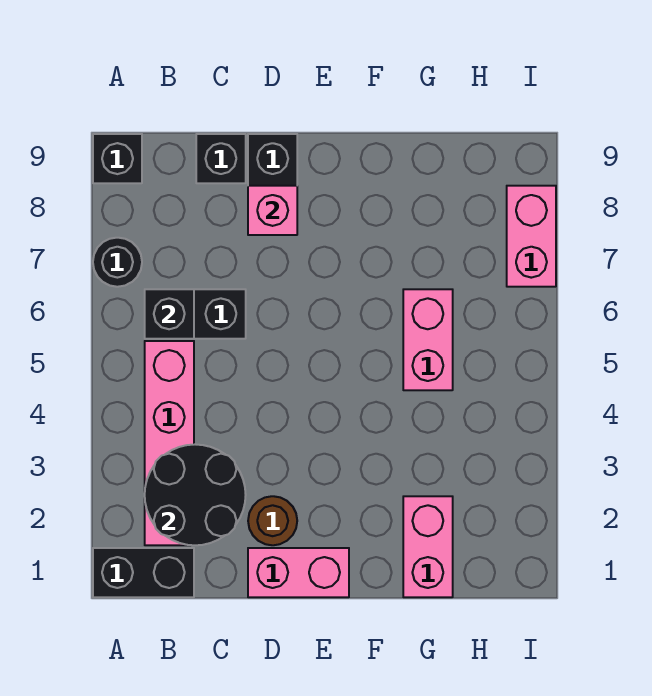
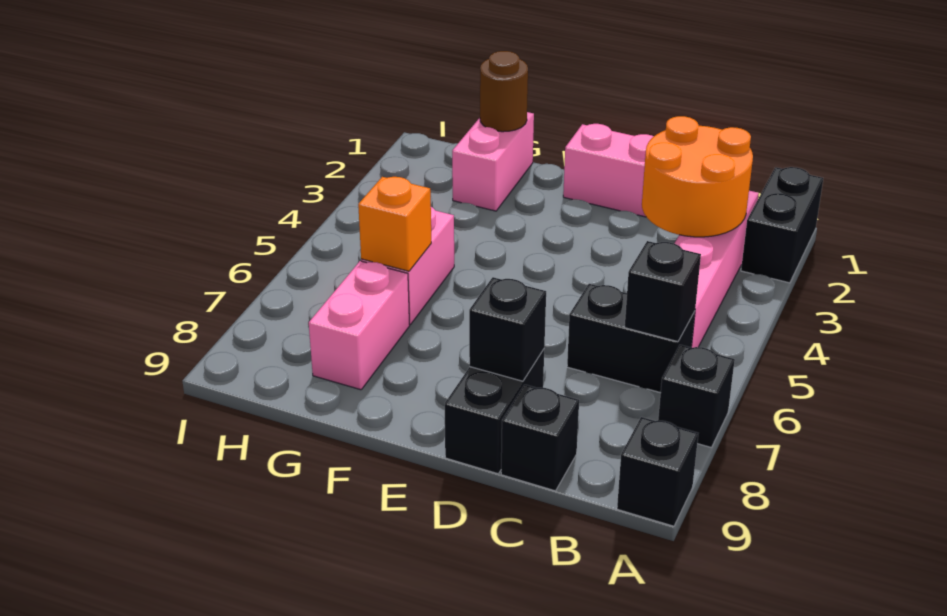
black brick A1:B1 level 1 -> black brick A1:A2 level 1
black round brick A7 level 1 -> black brick A7 level 1
black round brick B2:C3 level 2 -> orange round brick B2:C3 level 2
brown round brick D2 level 1 -> brown round brick G1 level 2
pink brick D8 level 2 -> black brick D8 level 2
none -> orange brick G6 level 2
pink brick I7:I8 level 1 -> pink brick G7:G8 level 1

